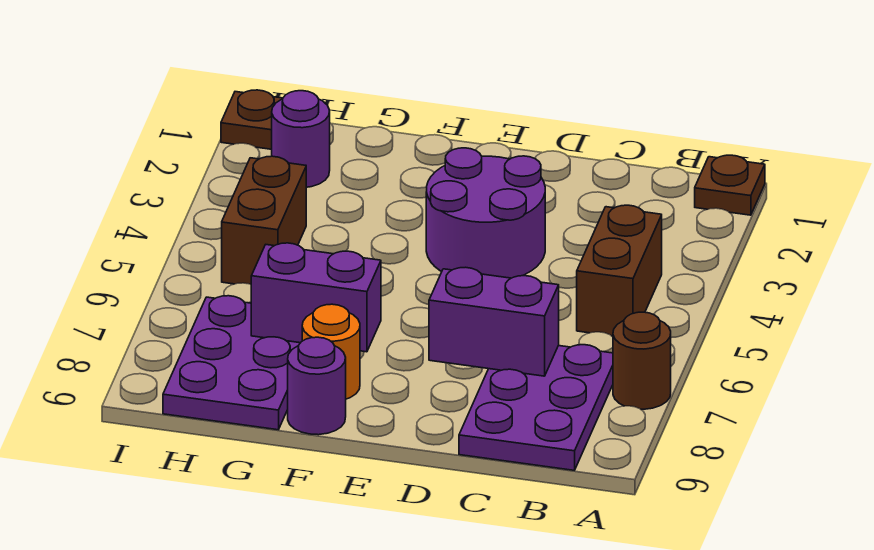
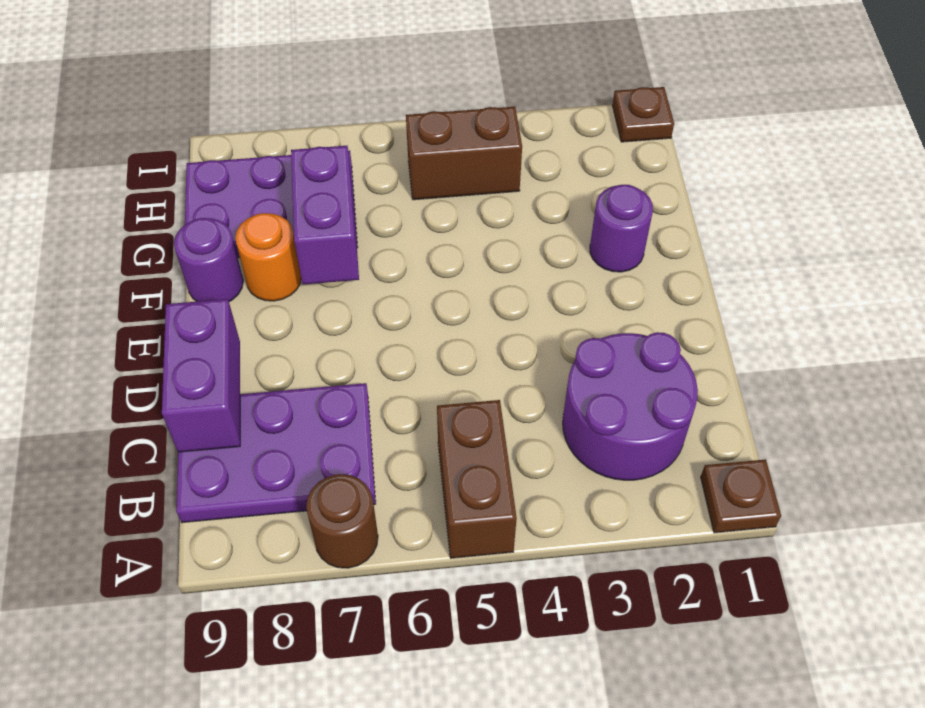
brown brick B4:B5 level 1 -> brown brick A5:B5 level 1
purple brick C7:D7 level 2 -> purple brick C9:D9 level 2
purple round brick D3:E4 level 1 -> purple round brick B2:C3 level 1
purple round brick H2 level 1 -> purple round brick F2 level 1

